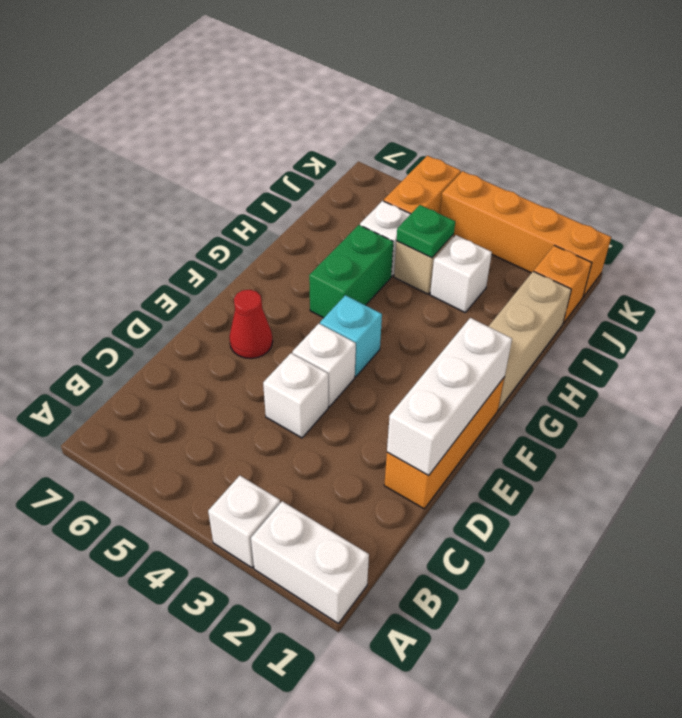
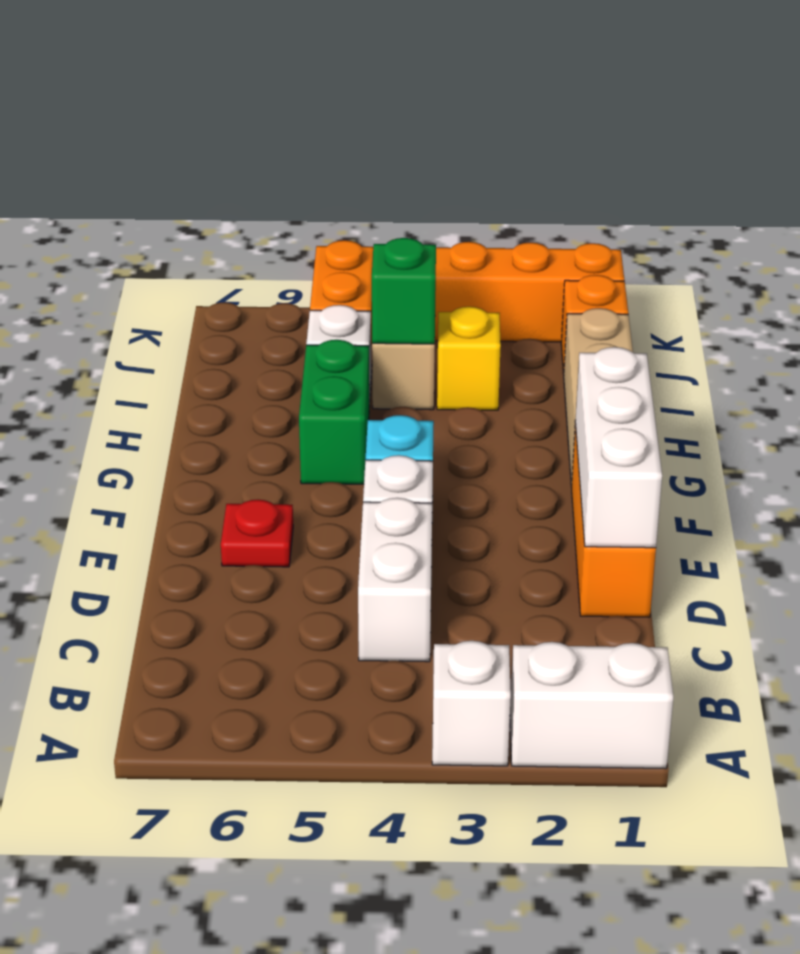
white brick D4 level 1 -> white brick C4:D4 level 1
red cone E6 level 1 -> red plate E6 level 1
white brick I3 level 1 -> yellow brick I3 level 1
green plate I4 level 2 -> green brick I4 level 2

